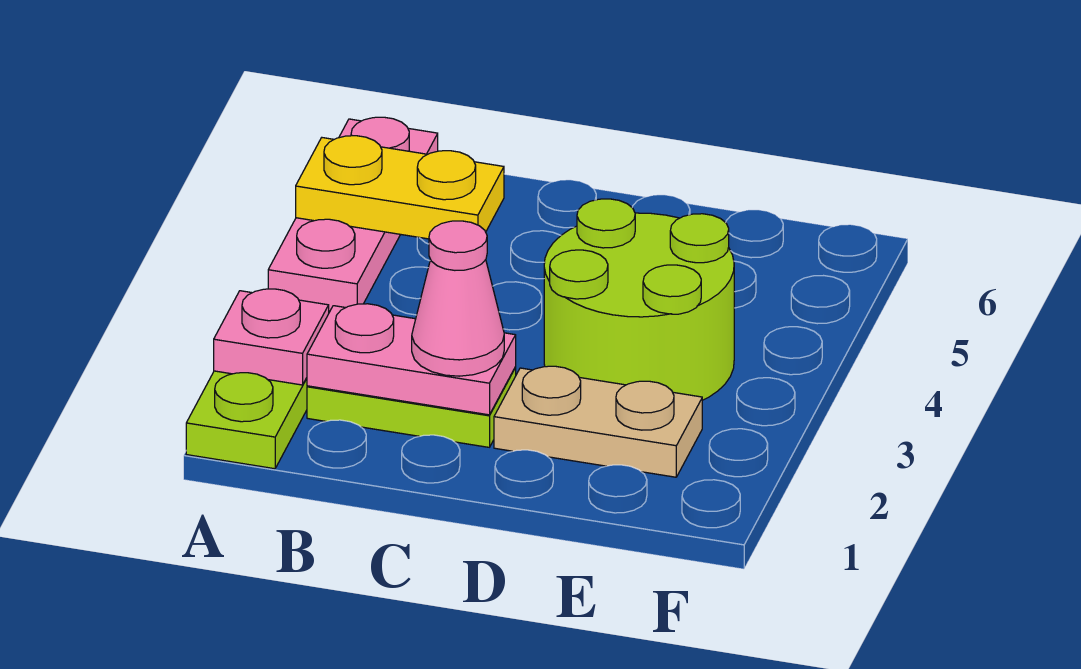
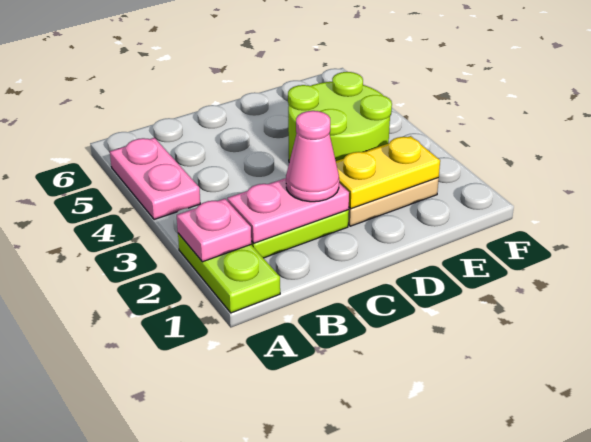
pink plate A4:A6 level 1 -> pink plate A4:A5 level 1
yellow plate A5:B5 level 2 -> yellow plate D2:E2 level 2

